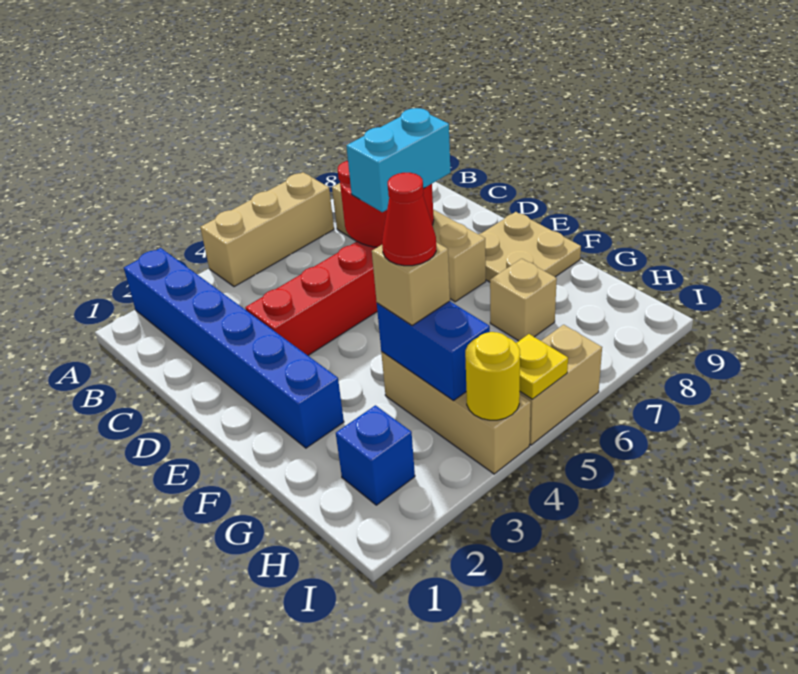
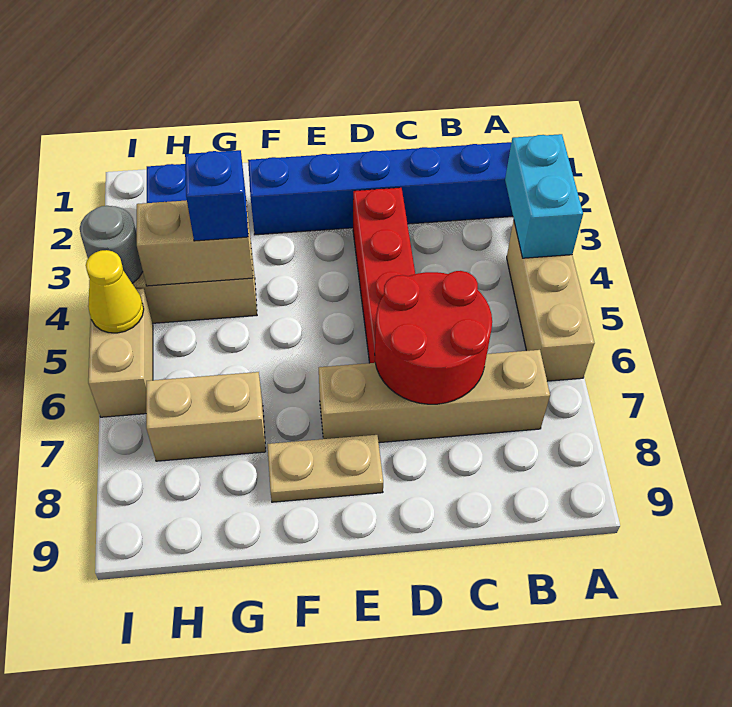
cyan brick D6:D7 level 3 -> cyan brick A3:A4 level 2
tan plate E8:F9 level 1 -> tan plate E8:F8 level 1
blue brick G4:H4 level 2 -> tan brick G4:H4 level 2
tan brick G4 level 3 -> blue brick G4 level 3
red cone G4 level 4 -> none
tan brick G7 level 1 -> tan brick G7:H7 level 1
yellow round brick I4 level 2 -> grey round brick I4 level 2
yellow plate I5 level 2 -> yellow cone I5 level 2

